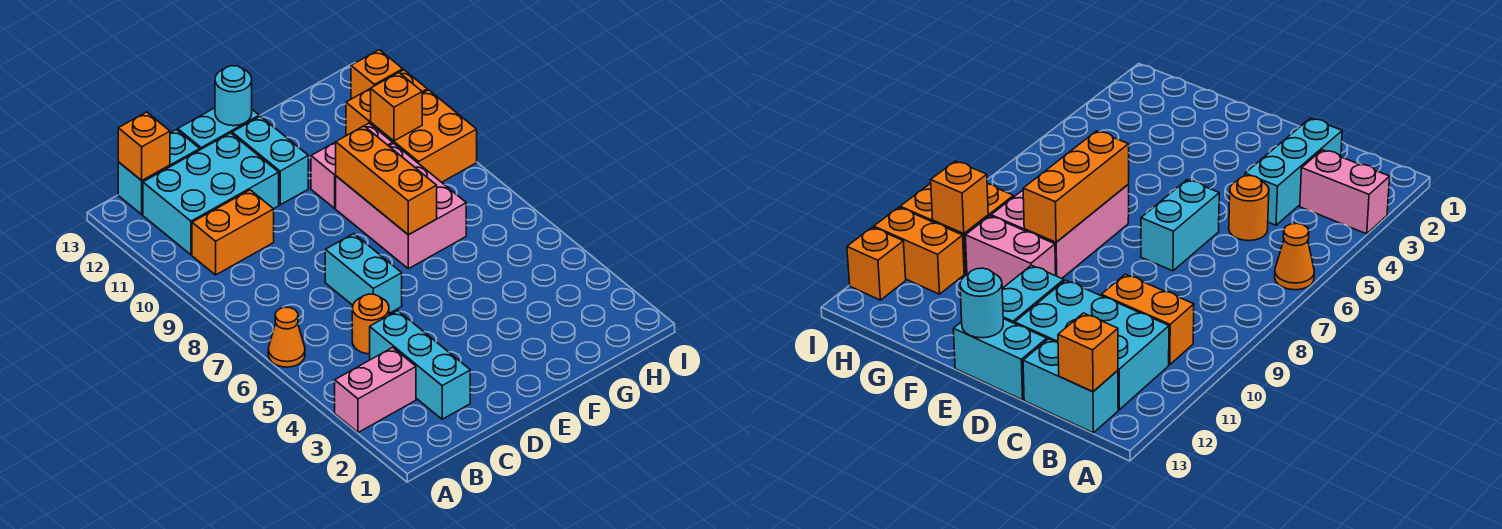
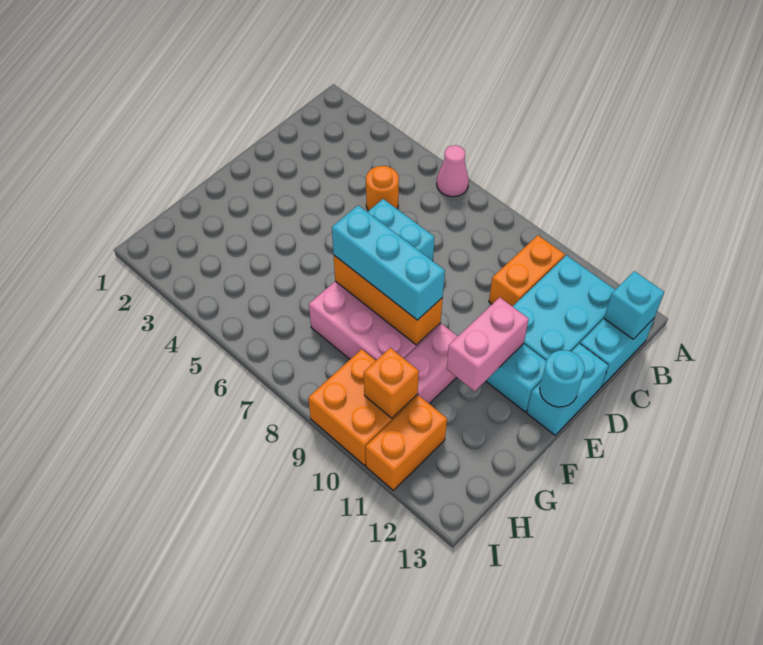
pink brick A3:B3 level 1 -> pink brick E11:F11 level 2
orange cone A6 level 1 -> pink cone A6 level 1
orange brick B13 level 2 -> cyan brick B13 level 2
cyan brick C2:C4 level 1 -> cyan brick F7:F9 level 3
orange brick I12 level 1 -> none

